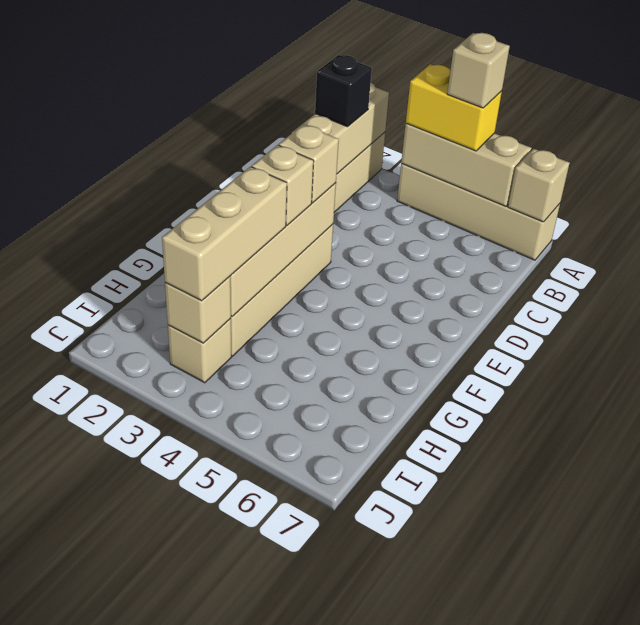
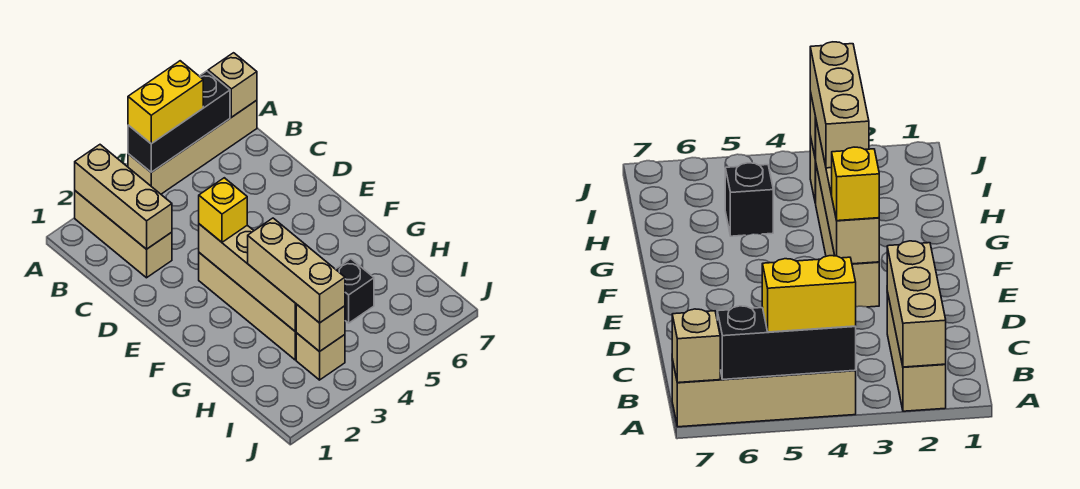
tan brick A4:A6 level 2 -> black brick A4:A6 level 2
tan brick A5 level 4 -> none
black brick B2 level 3 -> black brick H5 level 1
tan brick E3 level 3 -> yellow brick E3 level 3
tan brick F3 level 3 -> none

